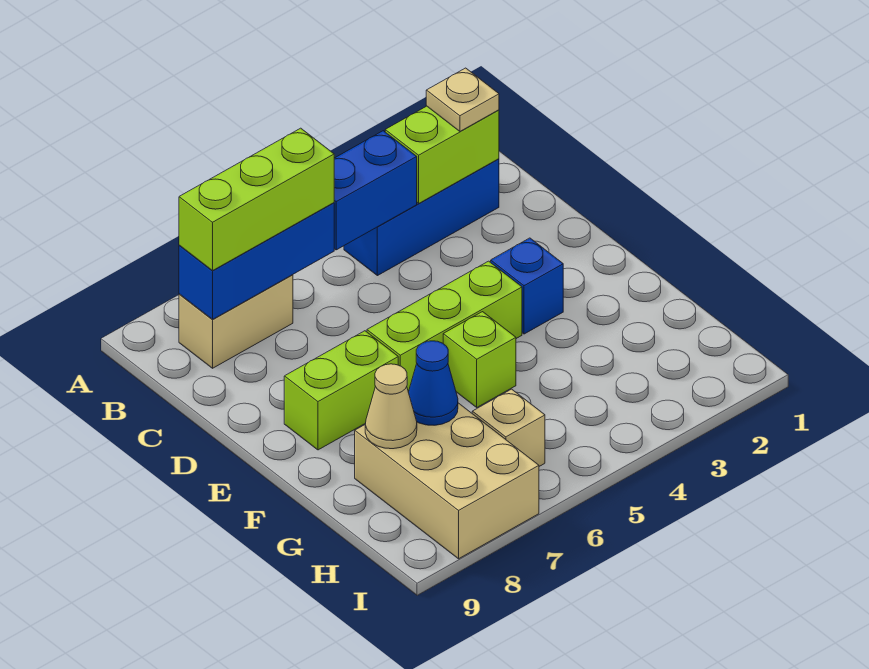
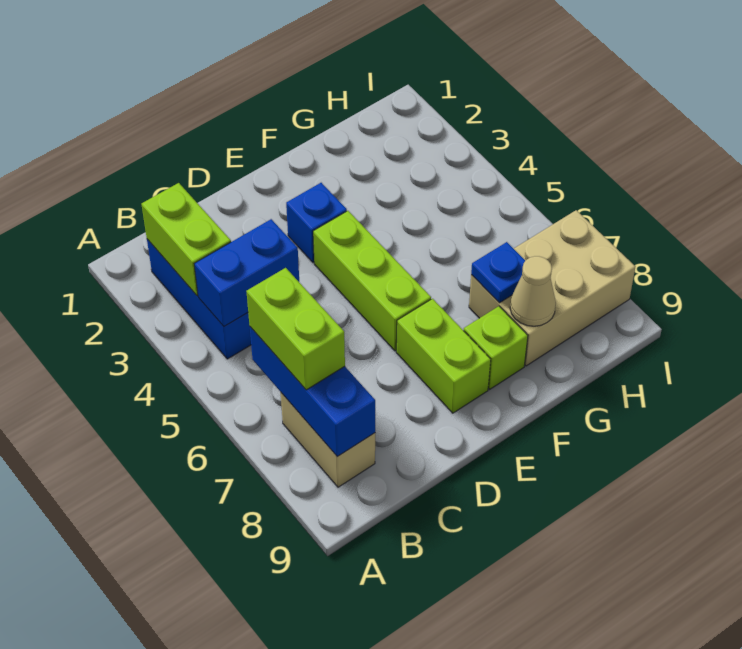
tan plate B2 level 3 -> none
blue brick B4:B5 level 2 -> blue brick B4:C4 level 2
lime brick B6:B8 level 3 -> lime brick B6:B7 level 3
lime brick F5 level 1 -> lime brick F8 level 1
blue cone G7 level 2 -> blue plate G7 level 2
tan brick H6 level 1 -> none

